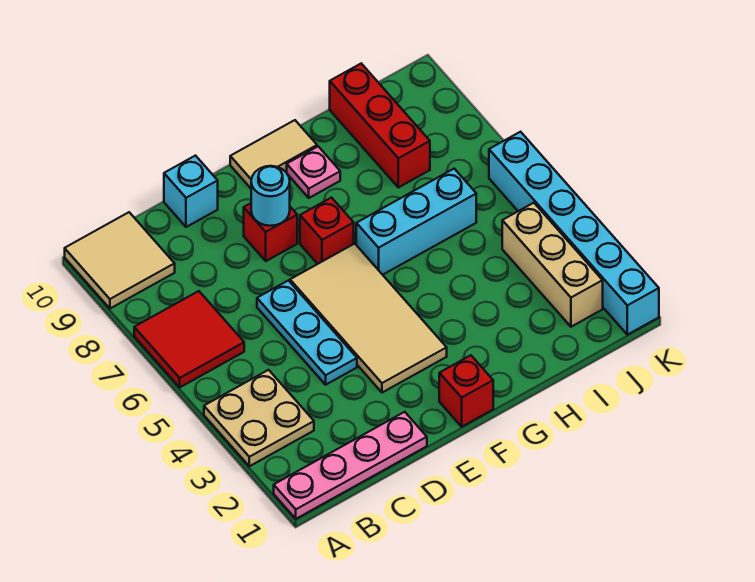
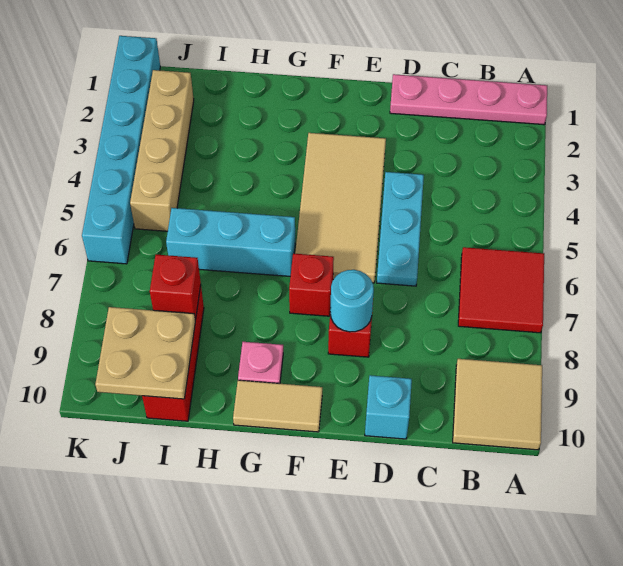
tan plate A3:B4 level 1 -> tan plate I9:J10 level 2
red brick F1 level 1 -> red brick I8 level 2
tan brick J2:J4 level 1 -> tan brick J2:J5 level 1

